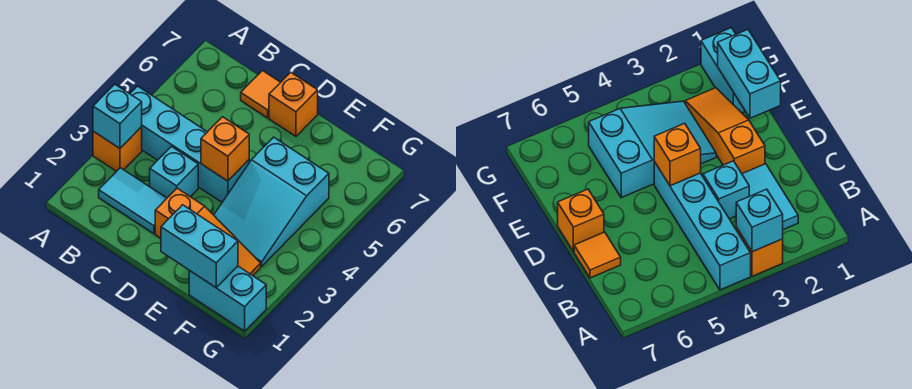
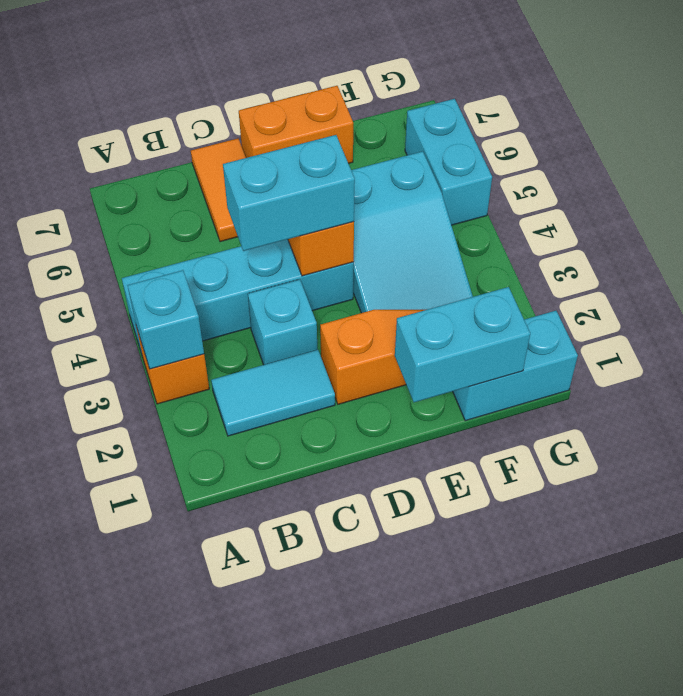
none -> cyan brick C4:D4 level 3
orange tile C7 level 1 -> orange tile C6:C7 level 1
orange brick D7 level 1 -> orange brick D7:E7 level 1
none -> cyan brick G5:G6 level 1

